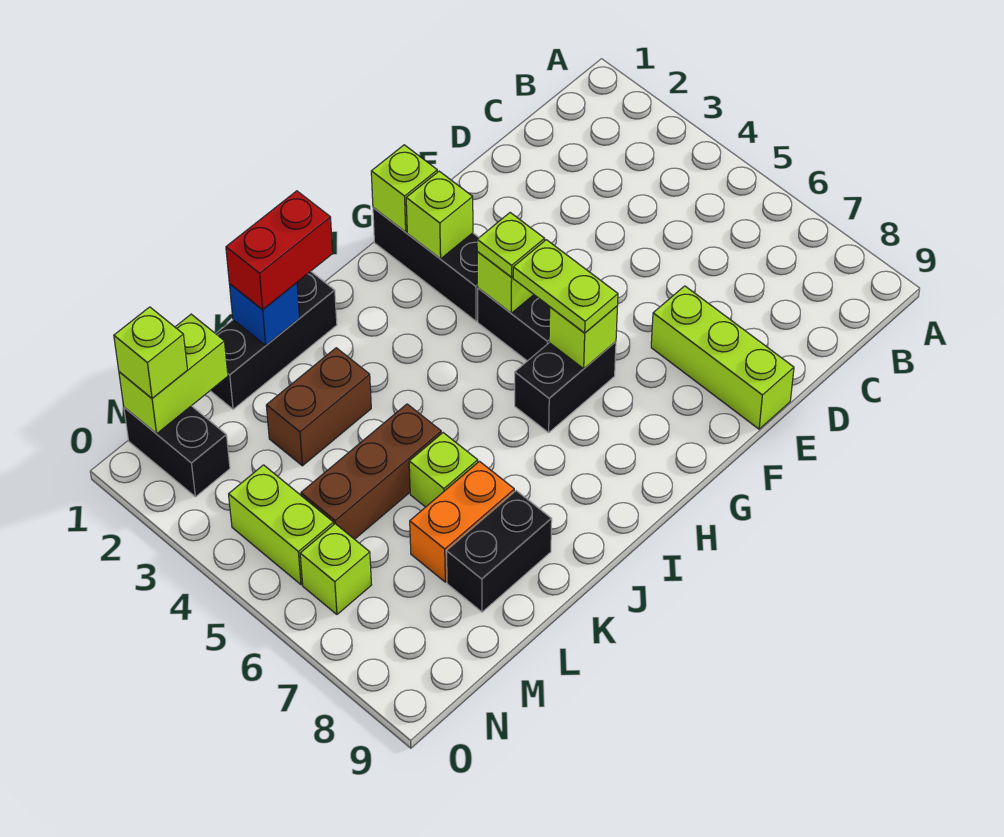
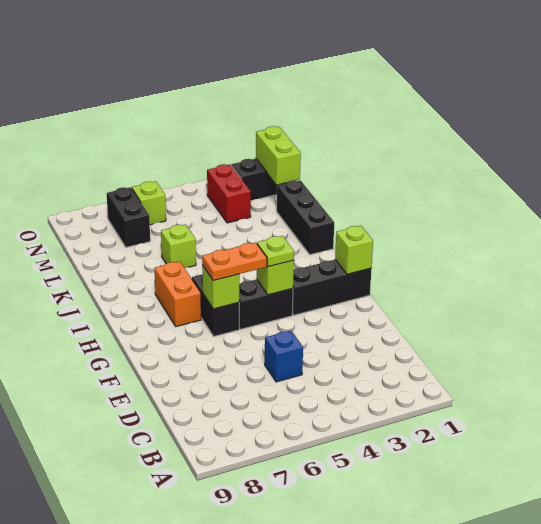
lime brick E7:E9 level 1 -> none
lime brick G2 level 2 -> none
lime plate G5:G6 level 3 -> orange plate G5:G6 level 3
red brick J1:K1 level 3 -> red brick M3:N3 level 1
blue brick K1 level 2 -> blue brick D5 level 1
brown brick K3:L3 level 1 -> none
brown brick K5:M5 level 1 -> none
orange brick K7:L7 level 1 -> orange brick H7:I7 level 1
black brick K8:L8 level 1 -> black brick M7:N7 level 1
lime brick N1 level 3 -> none
lime brick N4:N5 level 1 -> none

